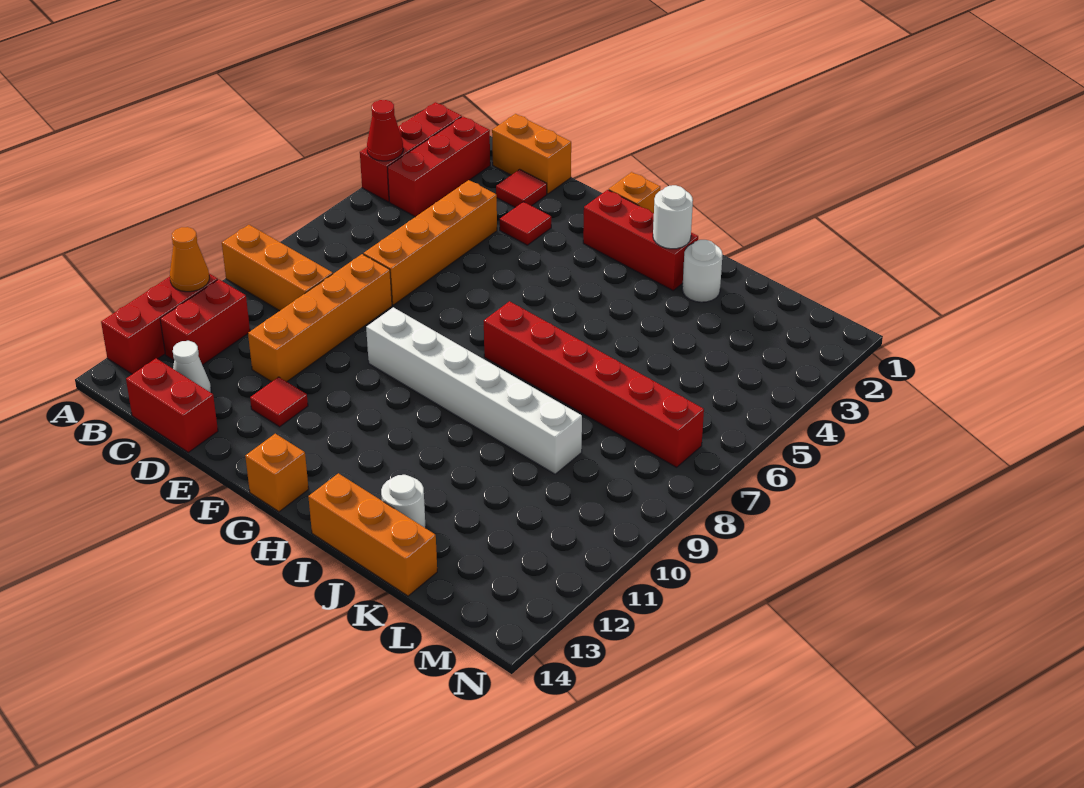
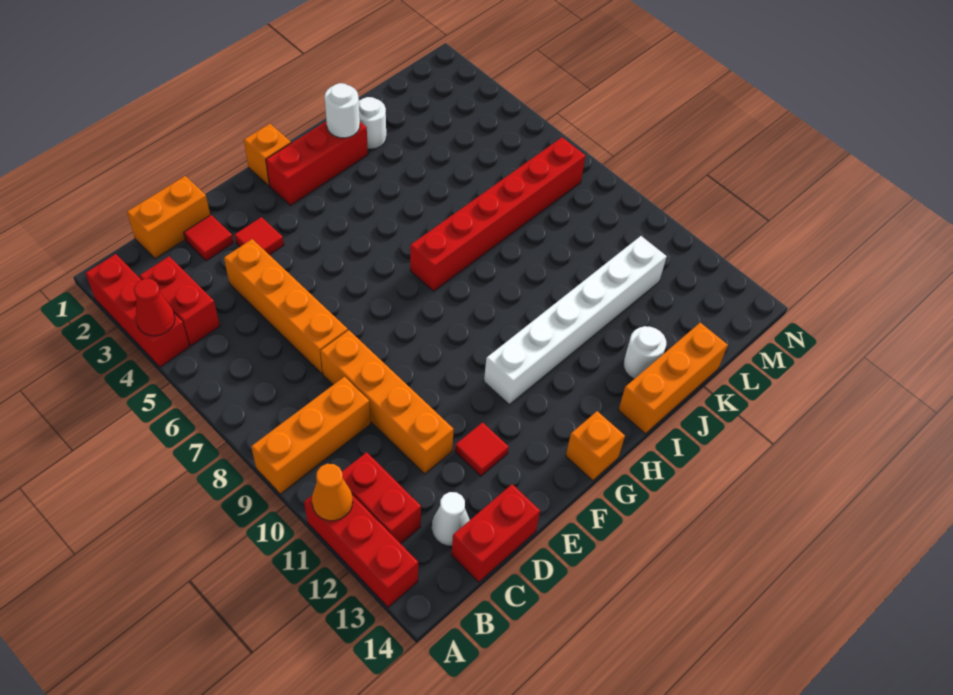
red brick B2:B4 level 1 -> red brick B3:B4 level 1
white brick F9:K9 level 1 -> white brick G11:L11 level 1

